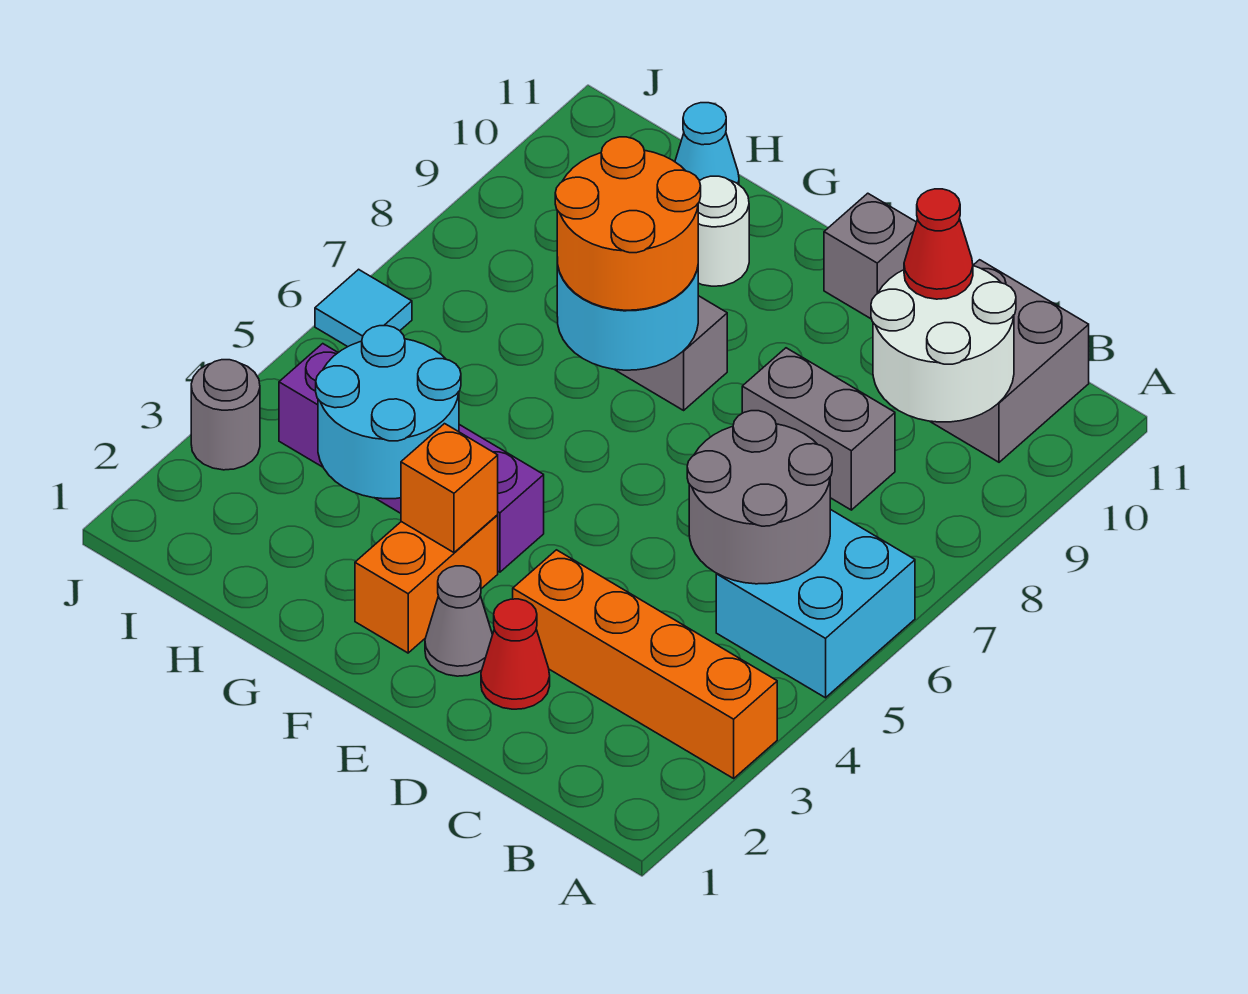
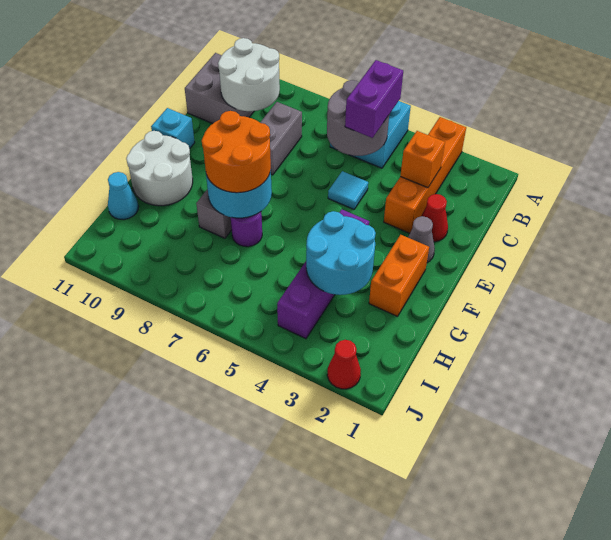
none -> purple brick B5:C5 level 3
red cone C10 level 3 -> red cone J2 level 1
grey brick E11 level 1 -> cyan brick E11 level 1
orange brick F2:F3 level 1 -> orange brick F2:G2 level 1
orange brick F3 level 2 -> orange brick C3 level 2
none -> purple round brick G7 level 1
white round brick G10 level 1 -> white round brick F10:G11 level 1
grey round brick J3 level 1 -> none
cyan tile J6 level 1 -> cyan tile D5 level 1

